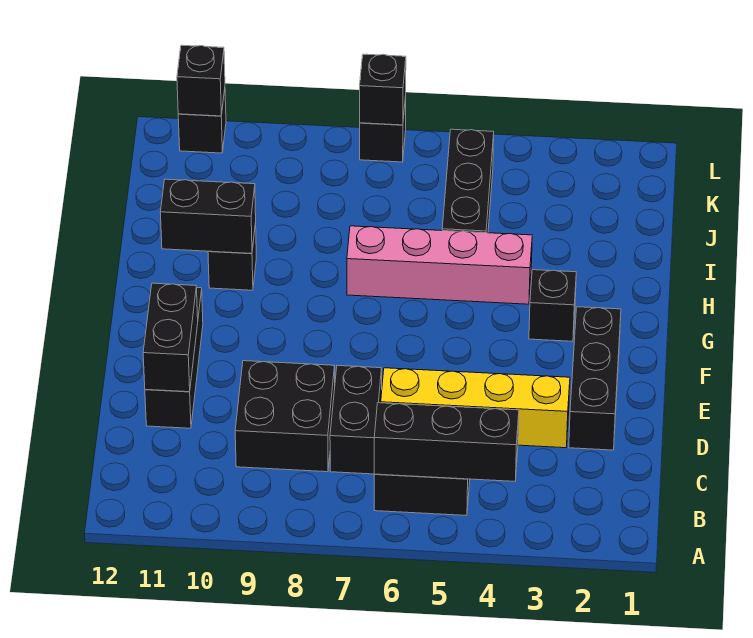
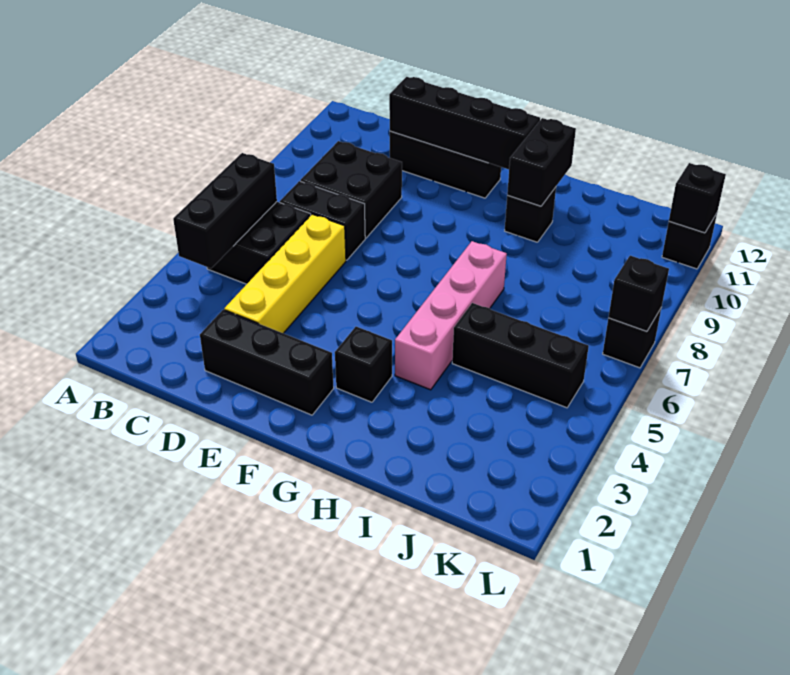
black brick D11:E11 level 2 -> black brick D11:G11 level 2

